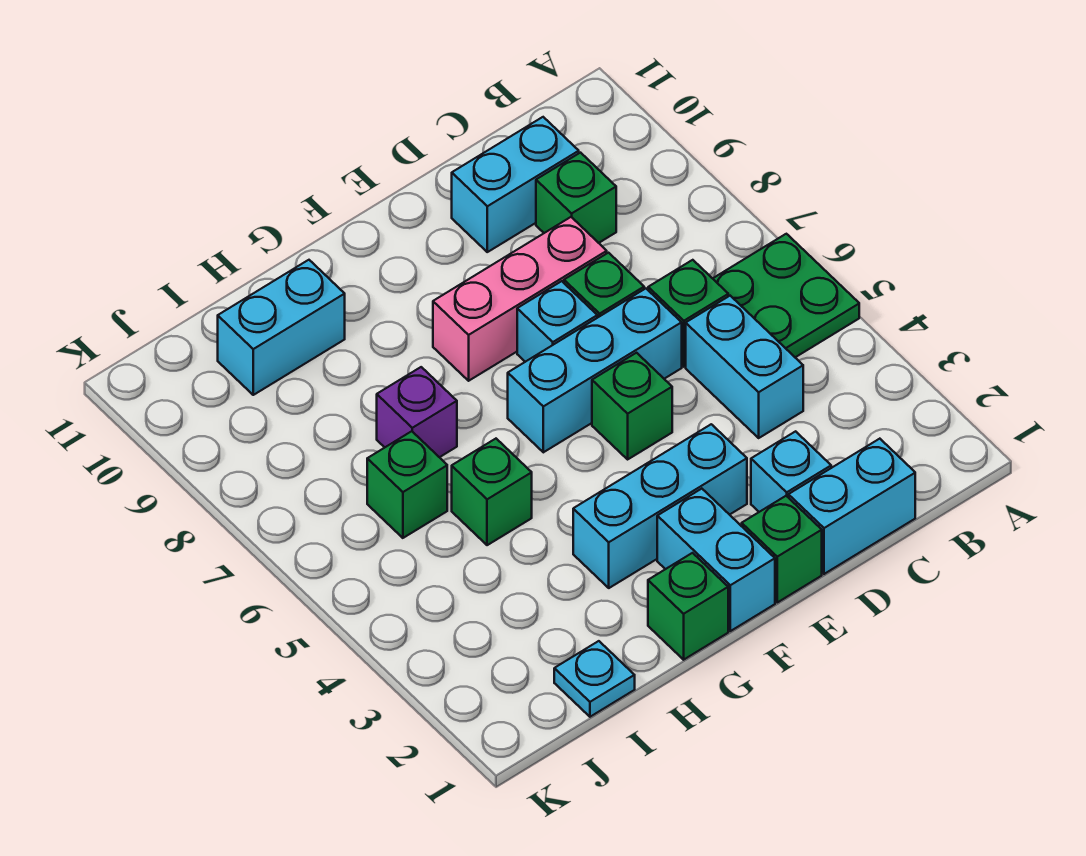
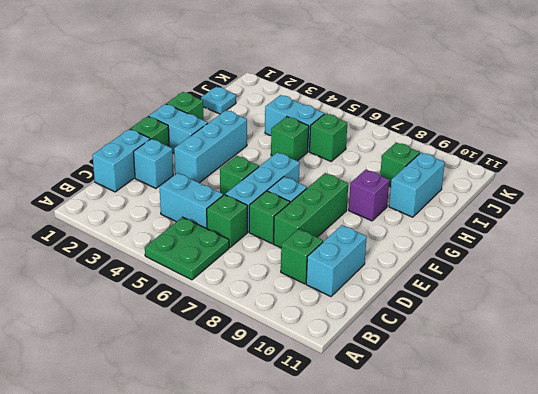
pink brick D8:F8 level 1 -> green brick D8:F8 level 1
purple brick H7 level 1 -> purple brick G9 level 1
none -> cyan brick I4:I5 level 1
none -> green brick I9 level 1

